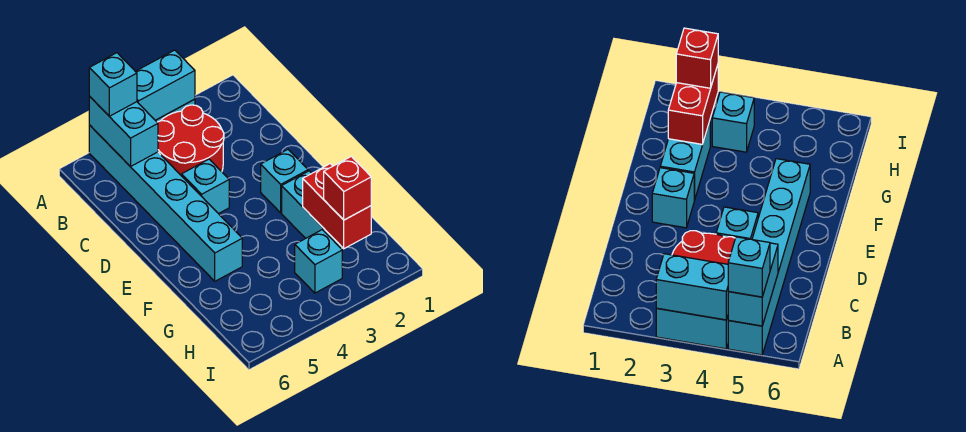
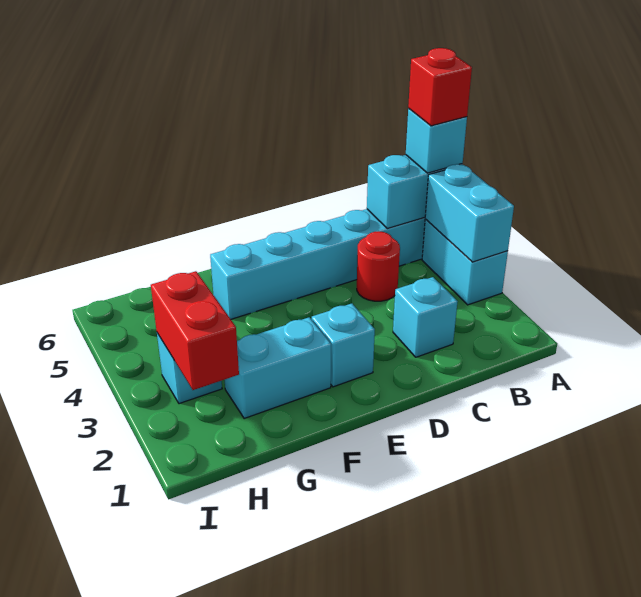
red round brick B3:C4 level 1 -> red round brick C4 level 1
cyan brick D4 level 1 -> cyan brick C2 level 1
red brick G2:H2 level 2 -> red brick H2:H3 level 2
red brick H2 level 3 -> red brick A5 level 4

